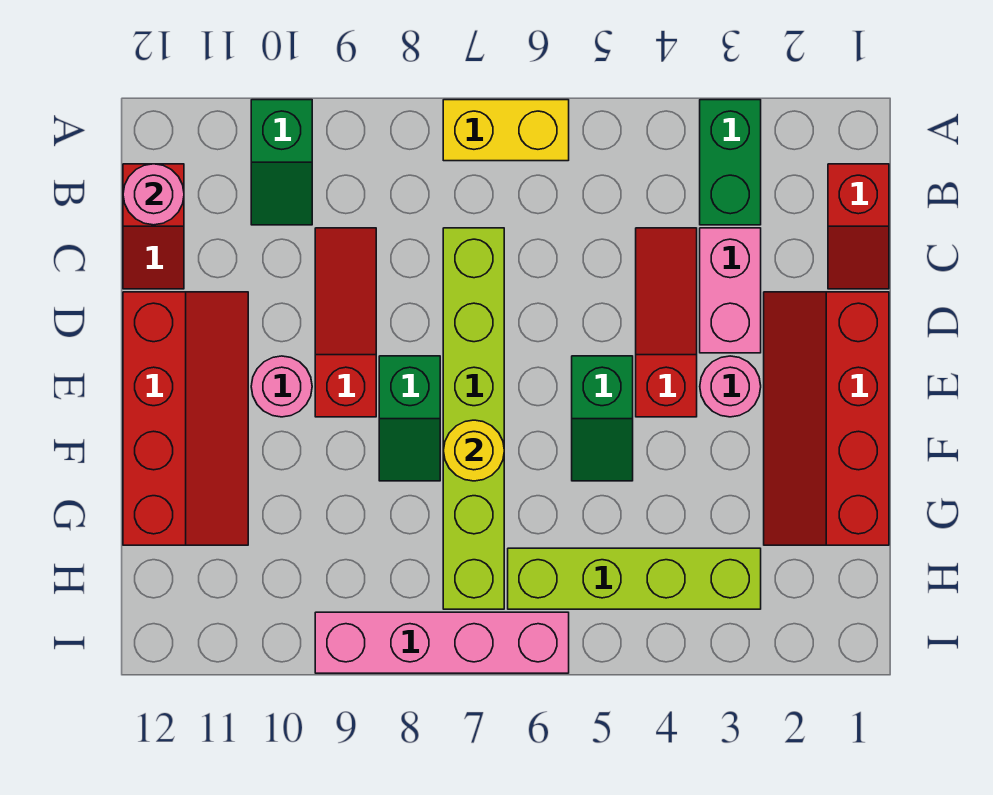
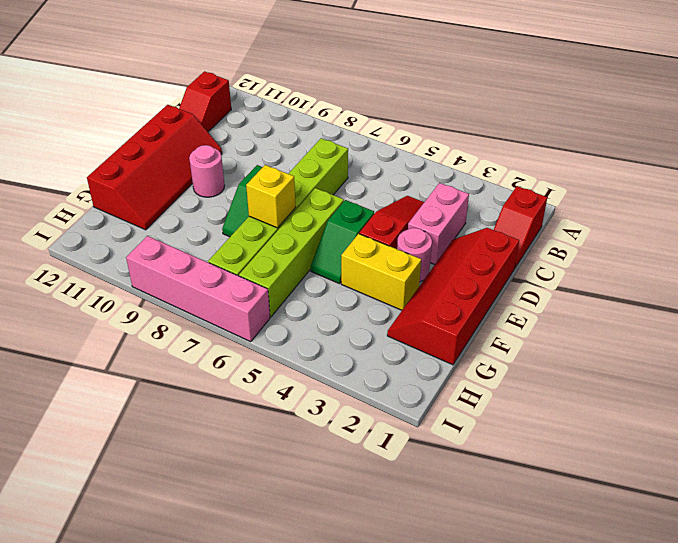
green brick A3:B3 level 1 -> none
yellow brick A6:A7 level 1 -> yellow brick F3:F4 level 1
green slope A10:B10 level 1 top A -> none
pink round brick B12 level 2 -> none
red slope C9:E9 level 1 top E -> none
yellow round brick F7 level 2 -> yellow brick F7 level 2
lime brick H3:H6 level 1 -> lime brick E6:H6 level 1

